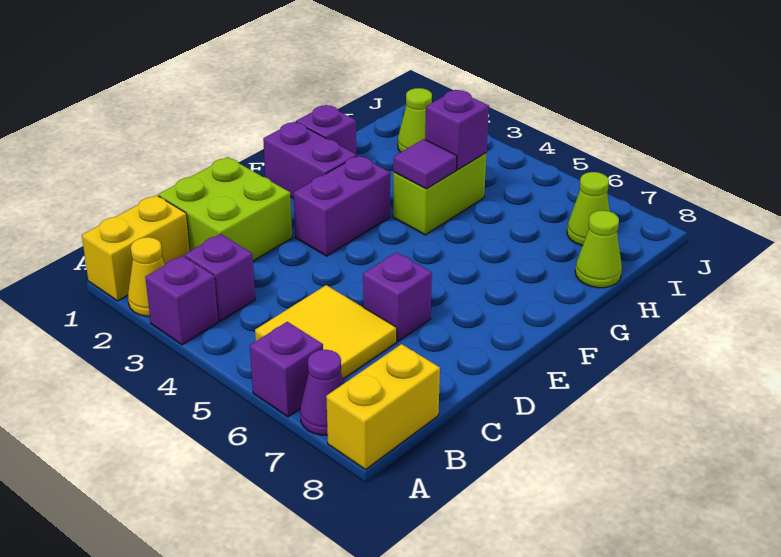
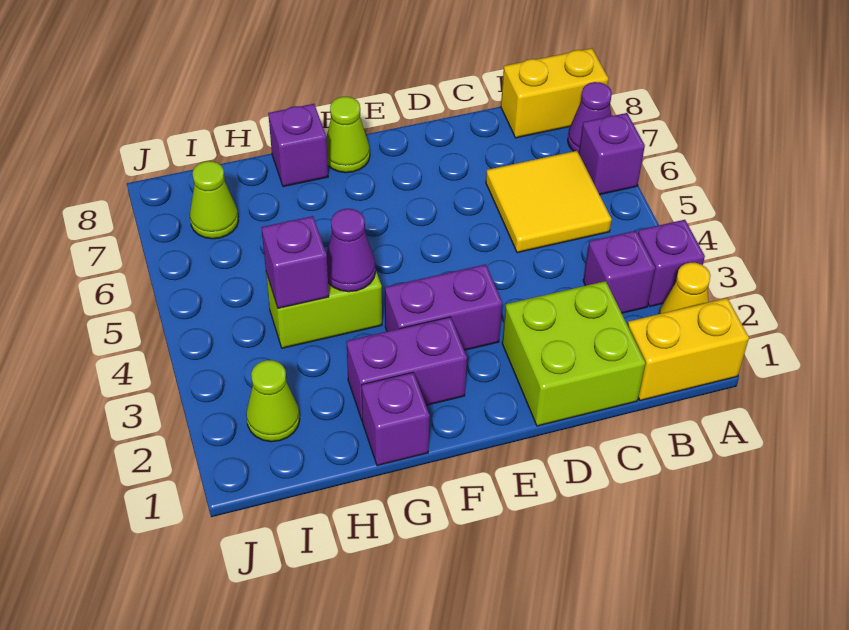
purple brick D6 level 1 -> purple brick G8 level 1
purple brick F1:F2 level 1 -> purple brick F2:G2 level 1
purple tile G4 level 2 -> purple cone G4 level 2
lime cone H8 level 1 -> lime cone F8 level 1

